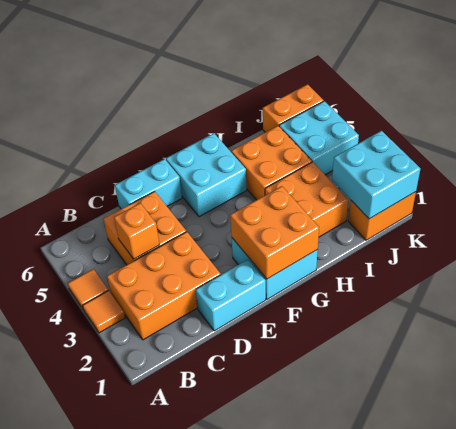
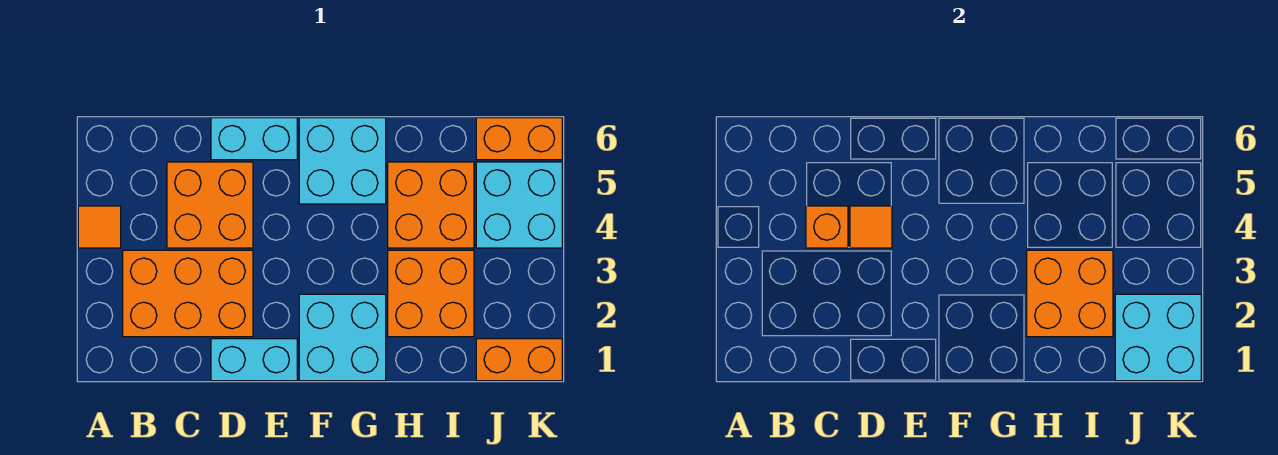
orange tile A3 level 1 -> orange tile D4 level 2
orange brick F1:G2 level 2 -> orange brick H2:I3 level 2

